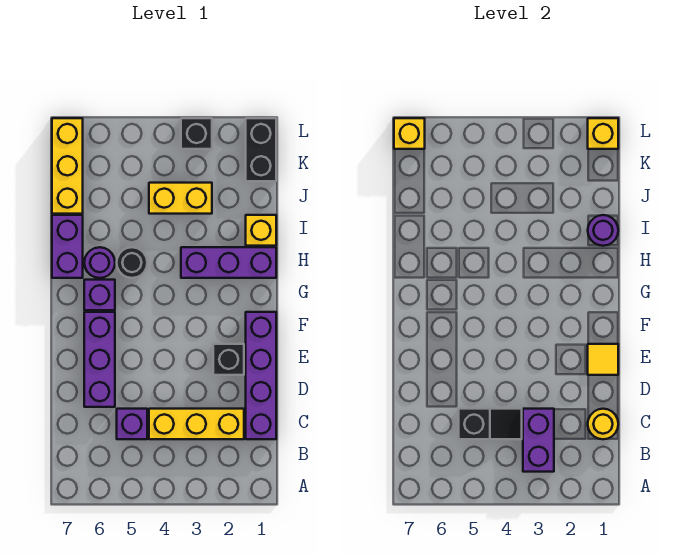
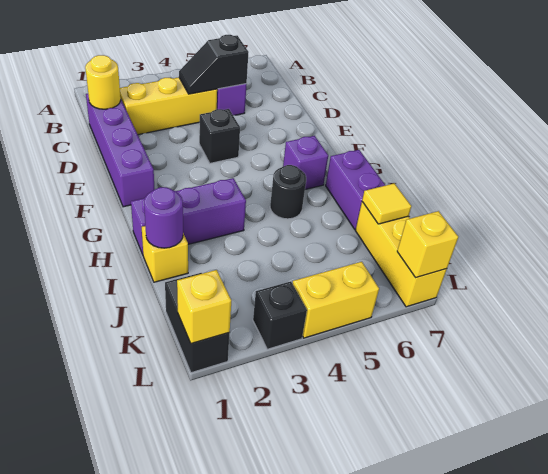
purple brick B3:C3 level 2 -> none
purple brick D6:F6 level 1 -> none
yellow tile E1 level 2 -> yellow tile J7 level 2
black brick E2 level 1 -> black brick E4 level 1
purple round brick H6 level 1 -> none
yellow brick J3:J4 level 1 -> yellow brick L4:L5 level 1

